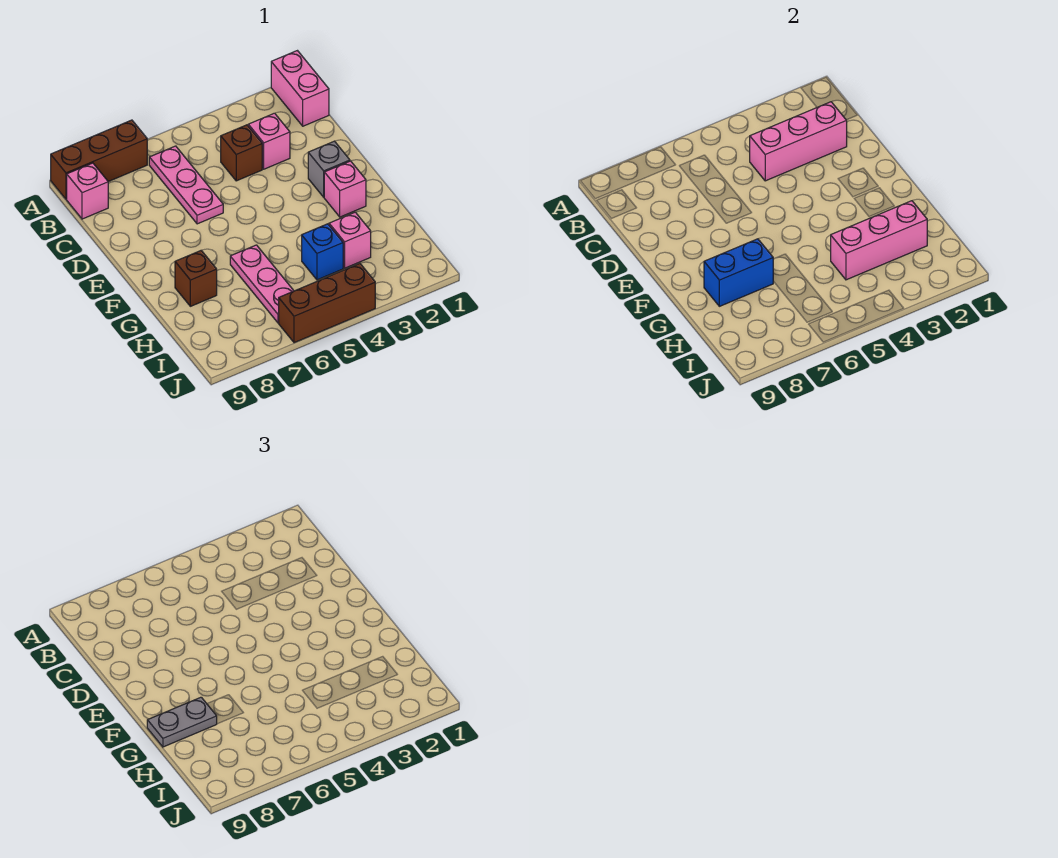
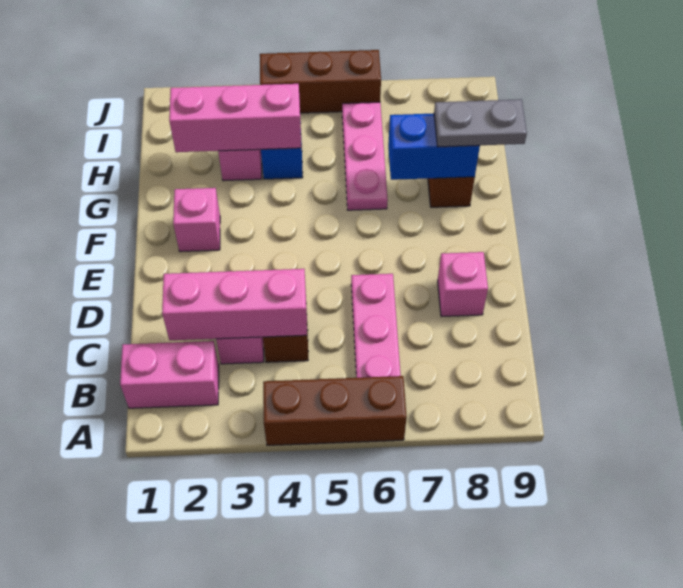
pink brick A1:B1 level 1 -> pink brick B1:B2 level 1
brown brick A7:A9 level 1 -> brown brick A4:A6 level 1
pink brick B9 level 1 -> pink brick D8 level 1
grey brick E2 level 1 -> none

